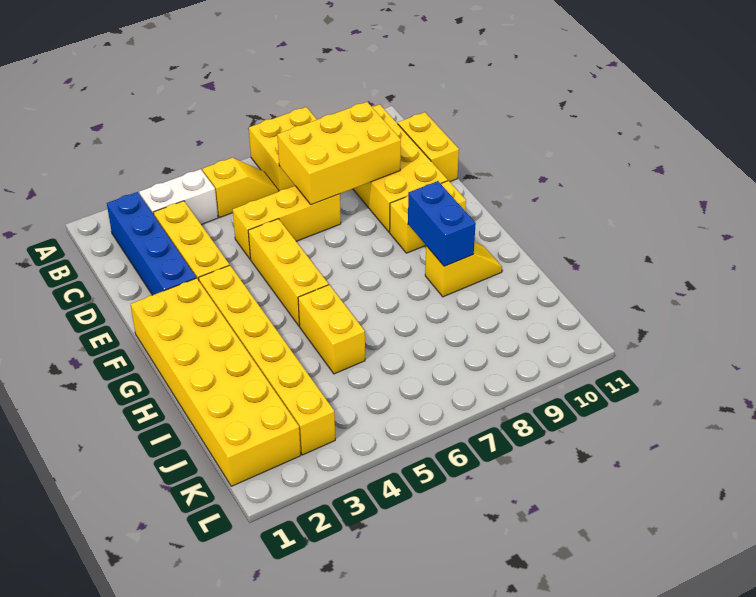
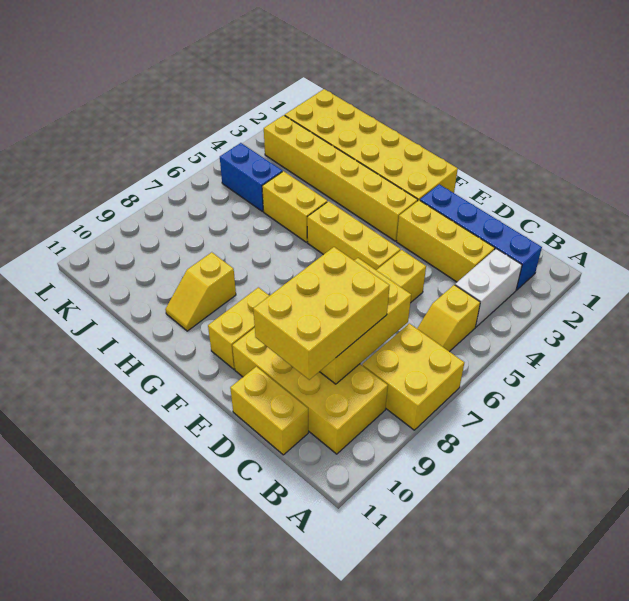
none -> yellow brick C8:D10 level 3
blue brick G9:H9 level 2 -> blue brick J5:K5 level 1

